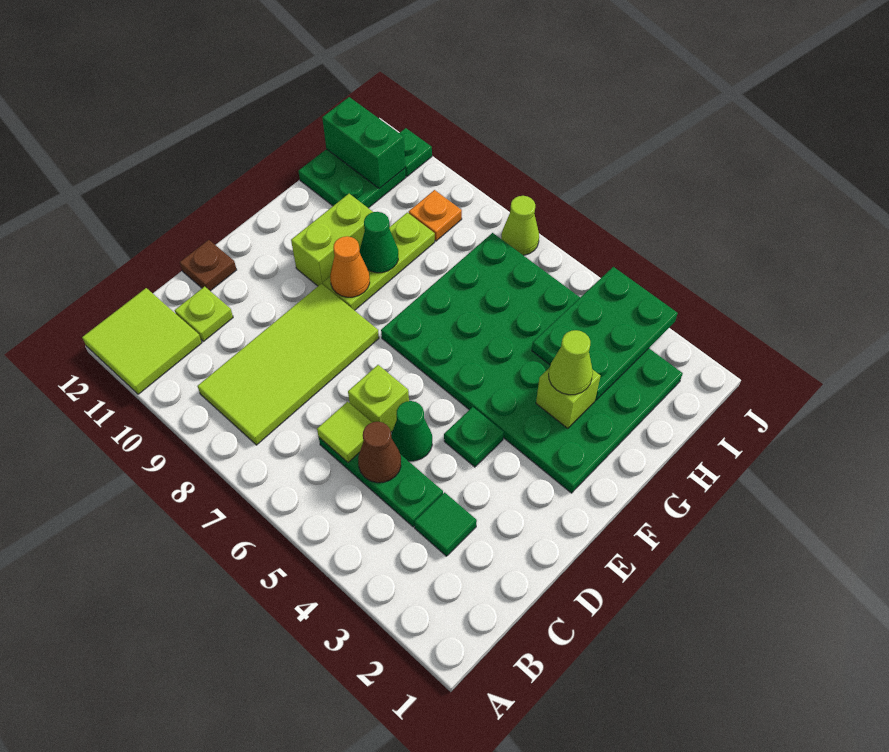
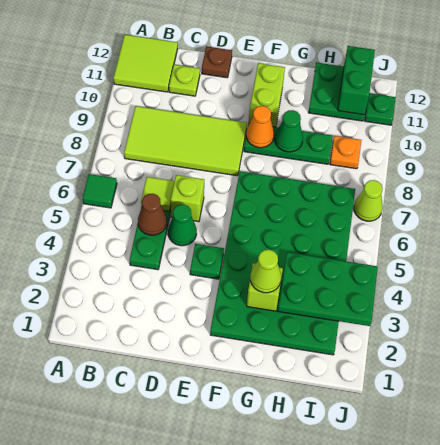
green tile C3 level 1 -> green tile A6 level 1
lime plate F9:H9 level 1 -> green plate F9:H9 level 1
lime brick F10:G10 level 1 -> lime brick F10:F11 level 1

